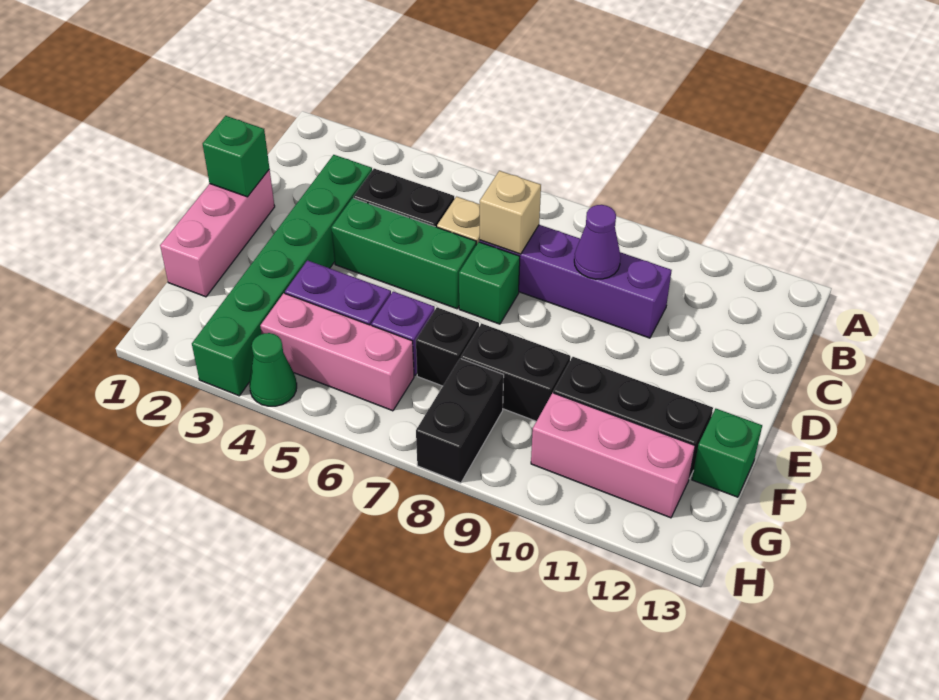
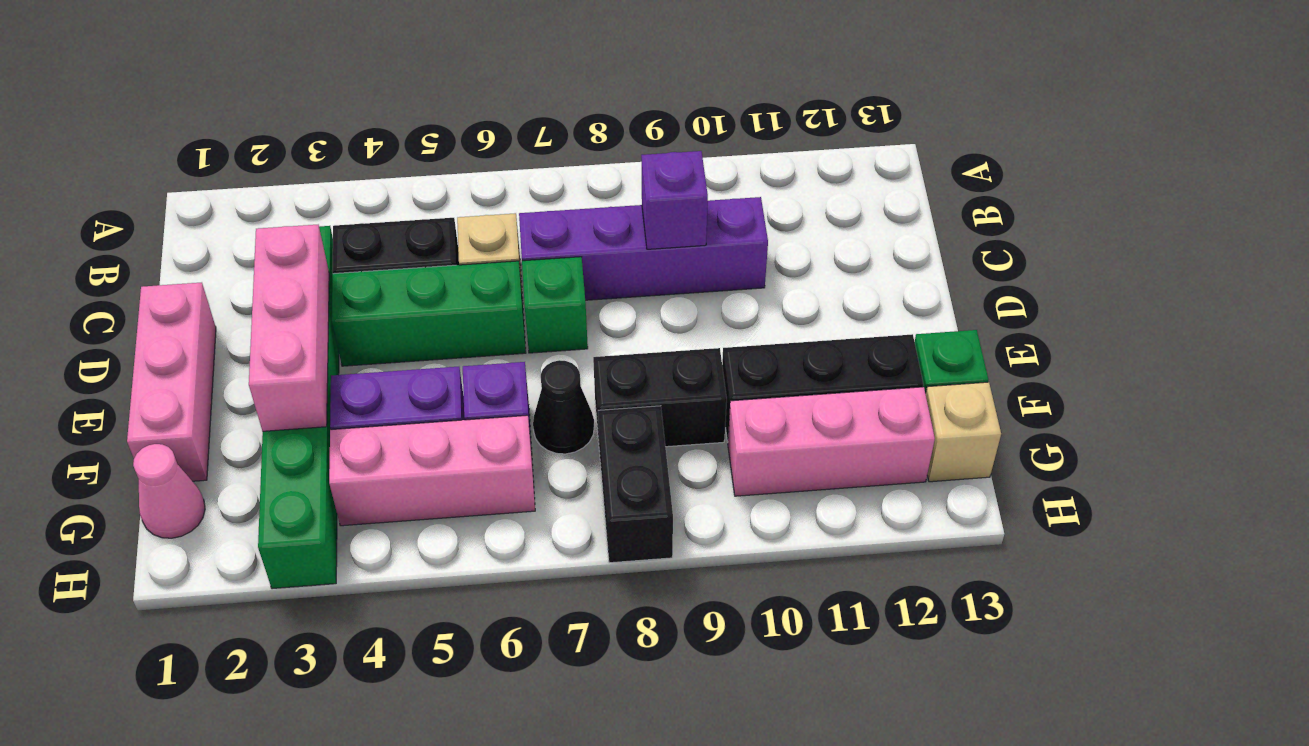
tan brick C7 level 2 -> tan brick G13 level 1
purple cone C9 level 2 -> purple brick C9 level 2
green brick D1 level 2 -> none
none -> pink brick D3:F3 level 2
black brick F7 level 1 -> black cone F7 level 1
none -> pink cone G1 level 1
green cone H4 level 1 -> none

